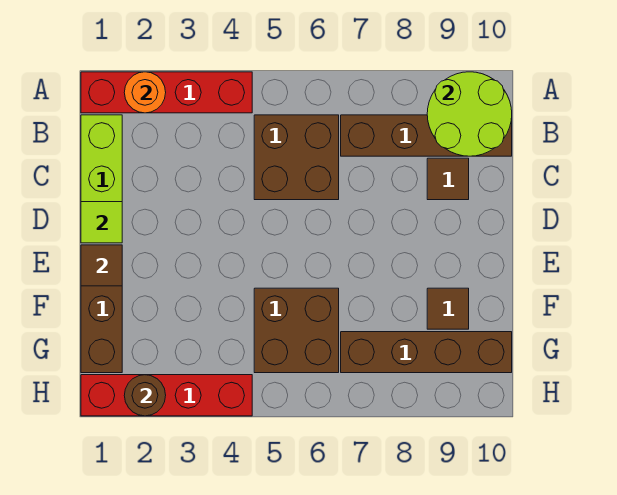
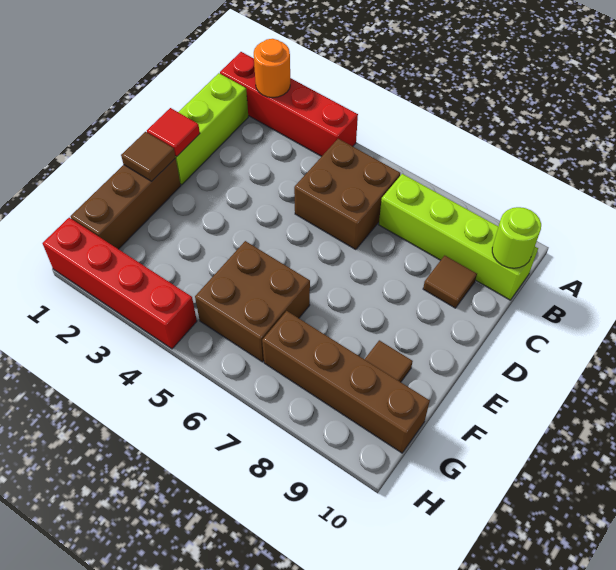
lime round brick A9:B10 level 2 -> lime round brick B10 level 2
brown brick B7:B10 level 1 -> lime brick B7:B10 level 1
lime tile D1 level 2 -> red tile D1 level 2
brown round brick H2 level 2 -> none

